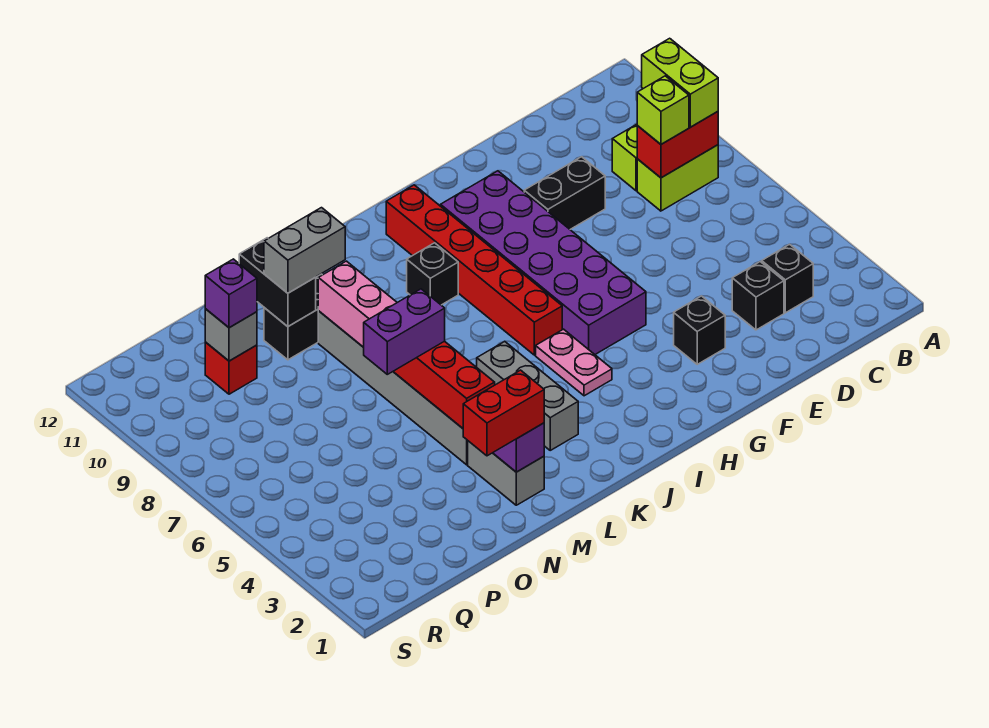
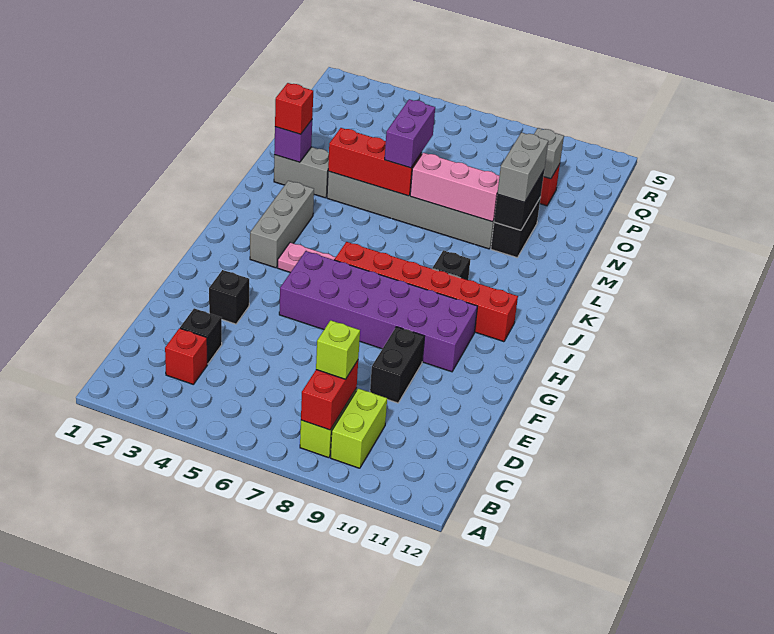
lime brick B8:B9 level 3 -> none
black brick C3 level 1 -> red brick C3 level 1
grey brick K3:K5 level 1 -> grey brick I3:K3 level 1
red brick M2:N2 level 3 -> red brick M2 level 3
black brick N10:N11 level 2 -> black brick M10:N10 level 2
purple brick P10 level 3 -> none

